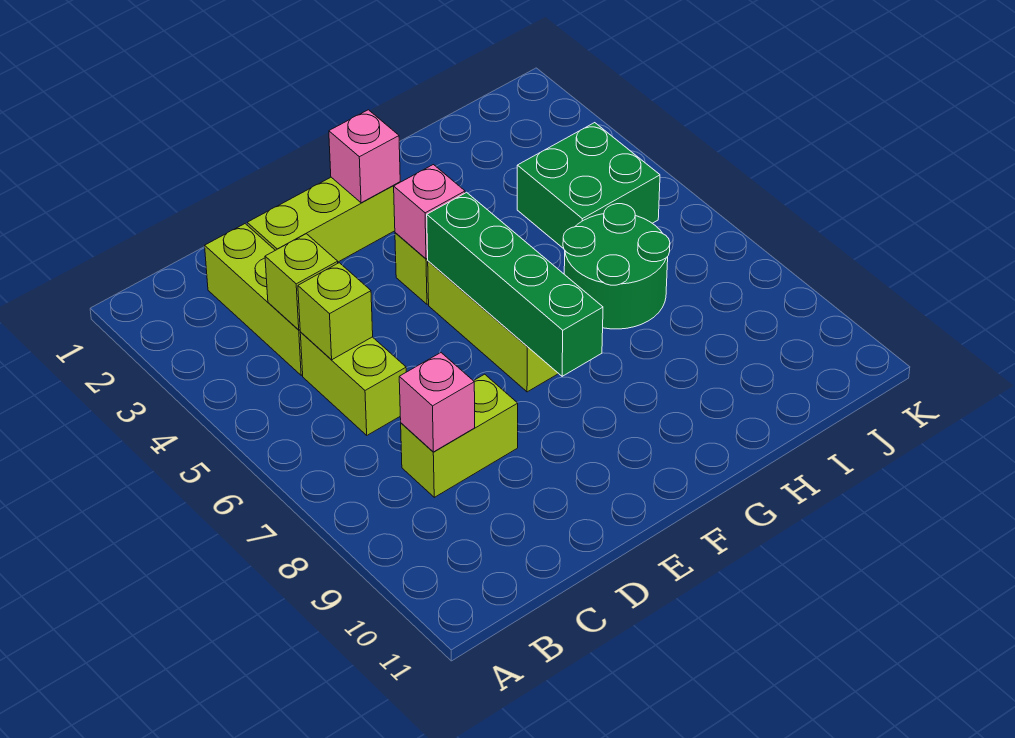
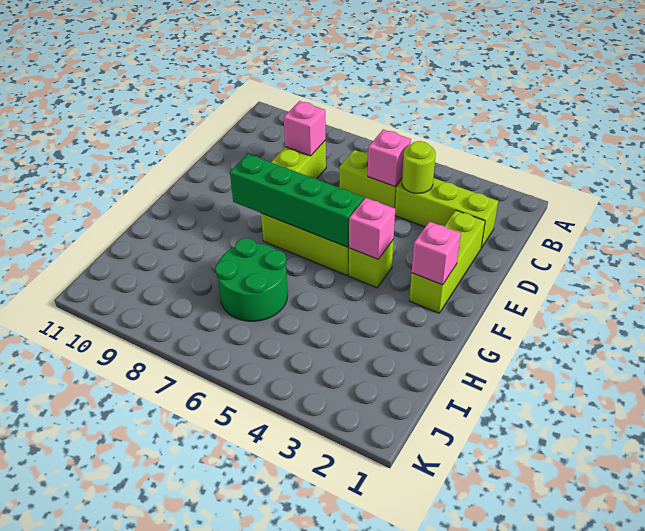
lime brick C4 level 2 -> lime round brick C4 level 2
lime brick C5 level 2 -> pink brick C5 level 2
green brick I4:J5 level 1 -> none

